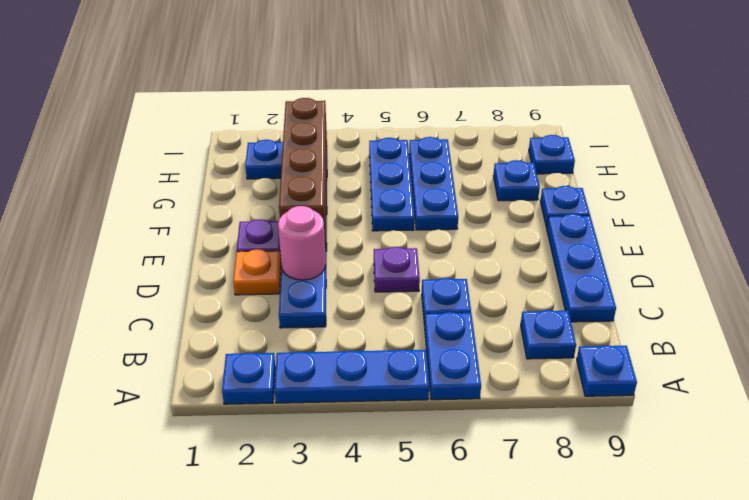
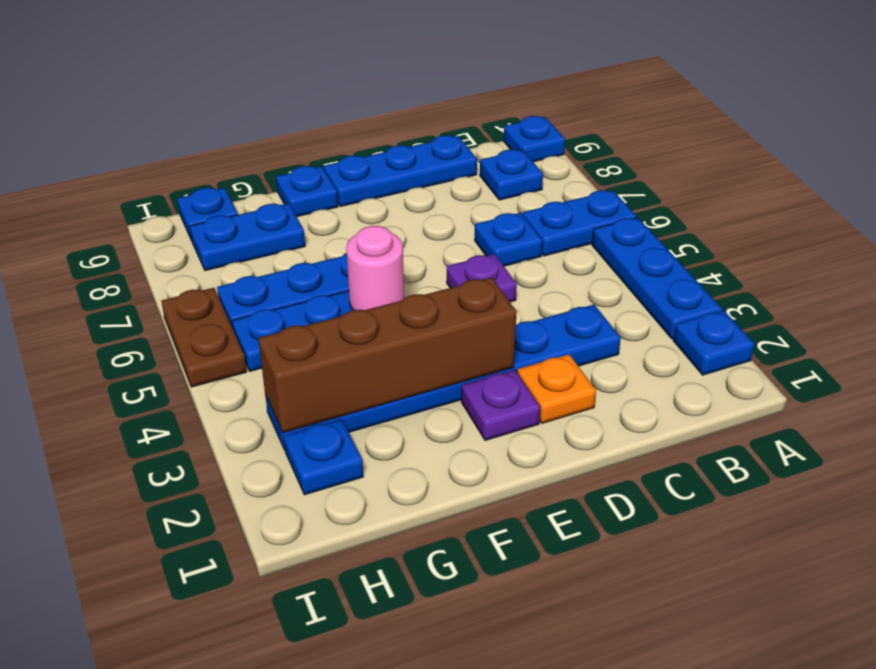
pink round brick D3 level 2 -> pink round brick F5 level 2
blue plate G8 level 1 -> blue plate G8:H8 level 1
none -> brown plate I5:I6 level 1

